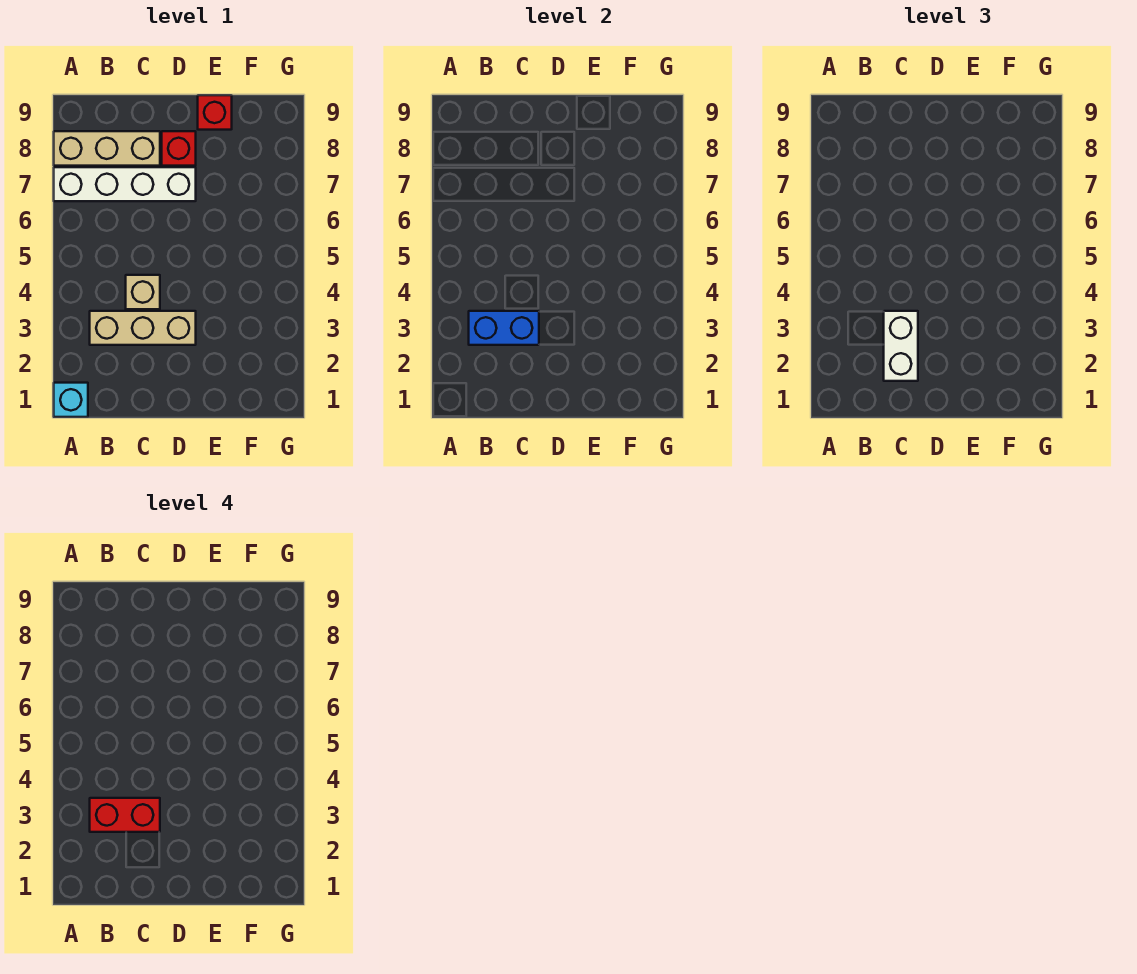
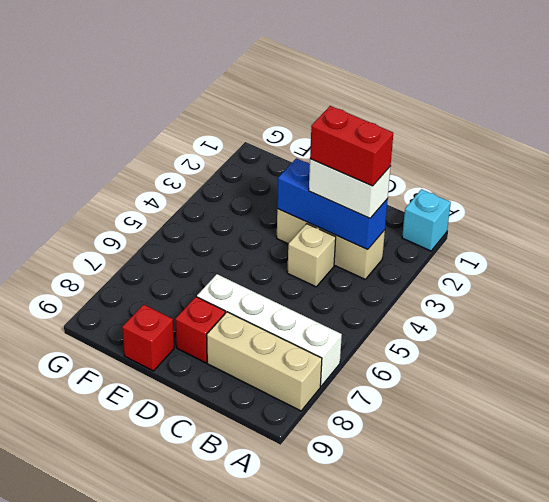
blue brick B3:C3 level 2 -> blue brick B3:D3 level 2
white brick C2:C3 level 3 -> white brick B3:C3 level 3

